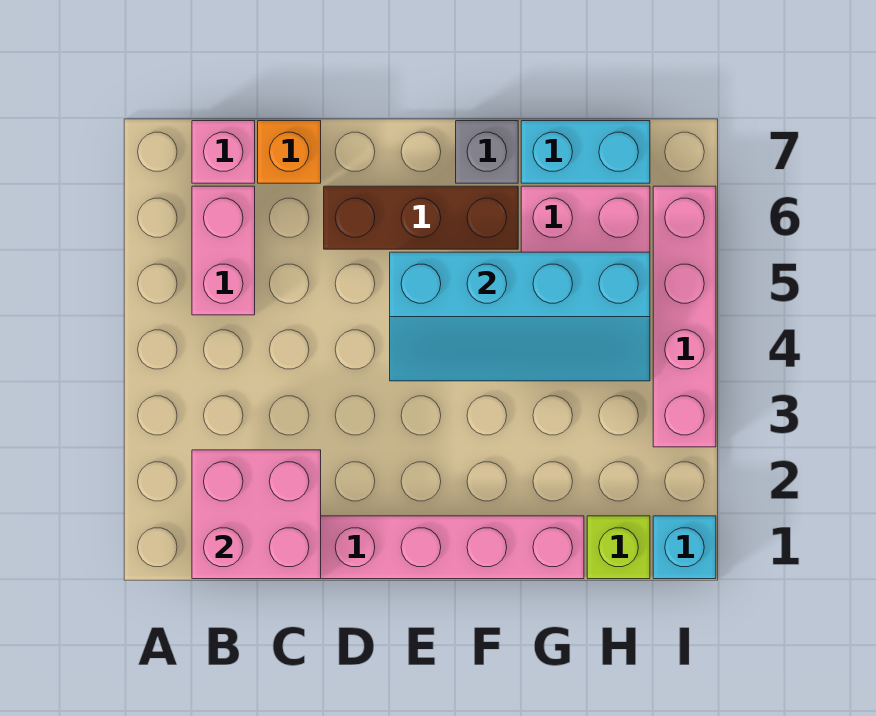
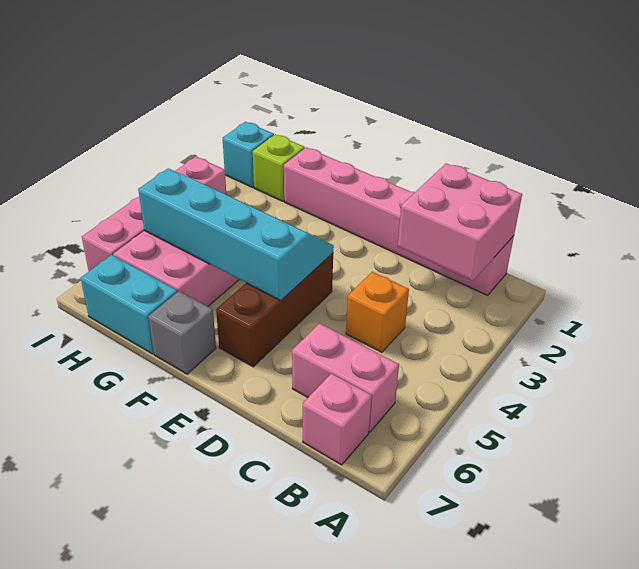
pink brick B5:B6 level 1 -> pink brick B6:C6 level 1
orange brick C7 level 1 -> orange brick C4 level 1
brown brick D6:F6 level 1 -> brown brick E4:E6 level 1

